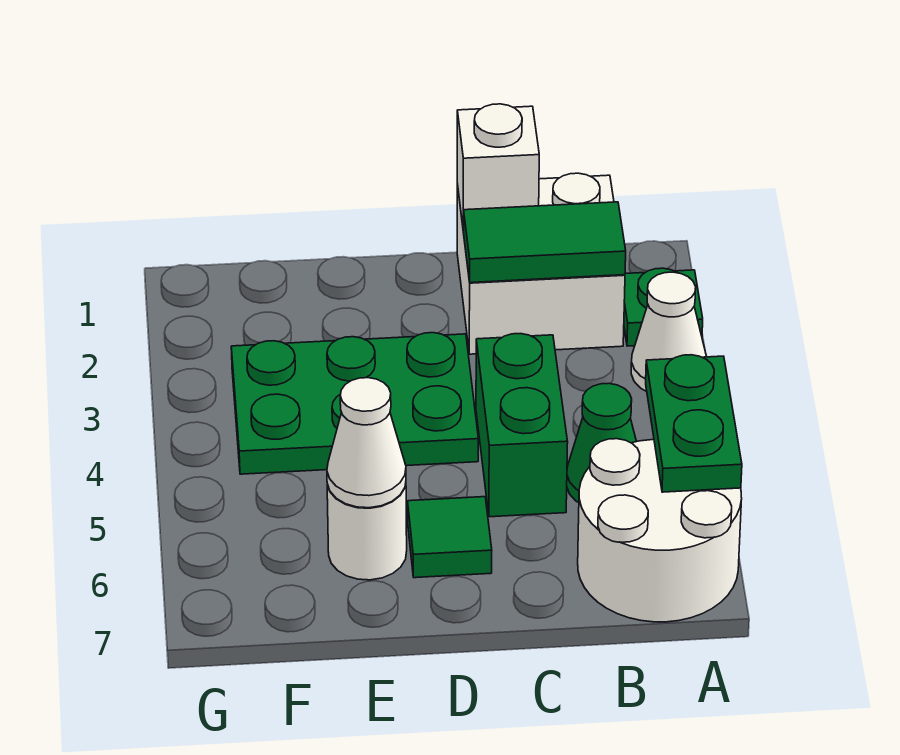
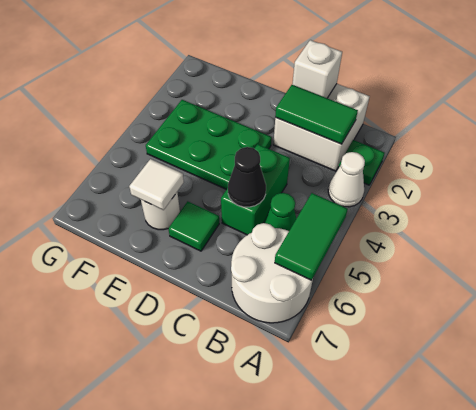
green plate A5:A6 level 2 -> green tile A5:A6 level 2
none -> black cone C5 level 2
white cone E6 level 2 -> white tile E6 level 2

